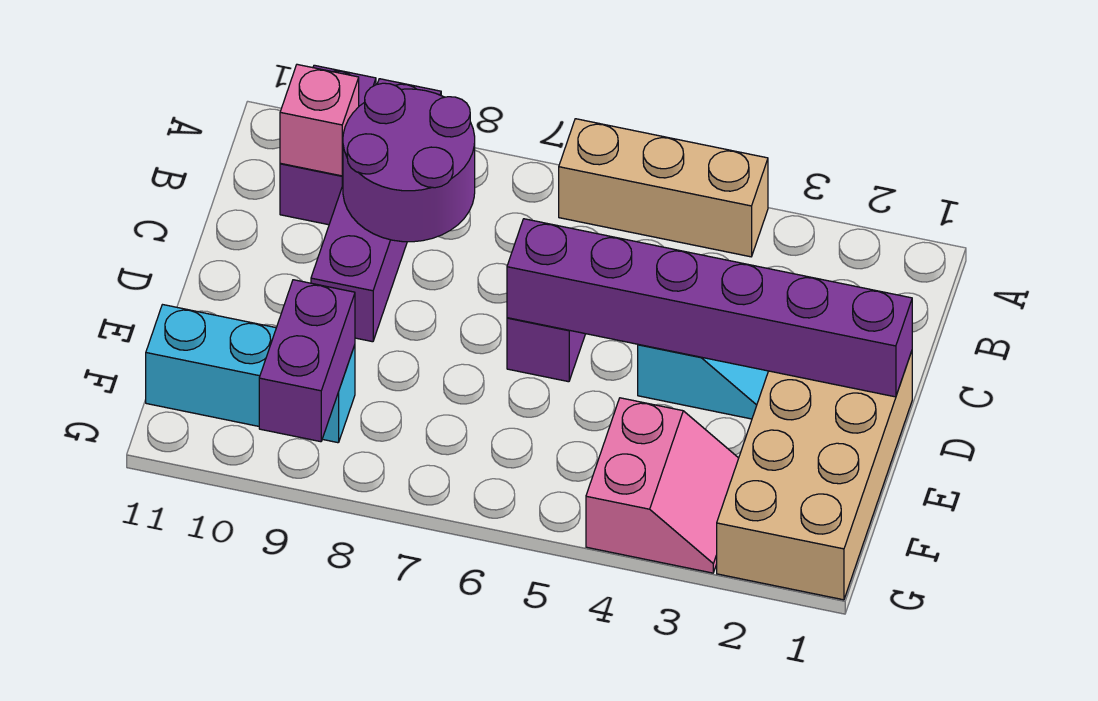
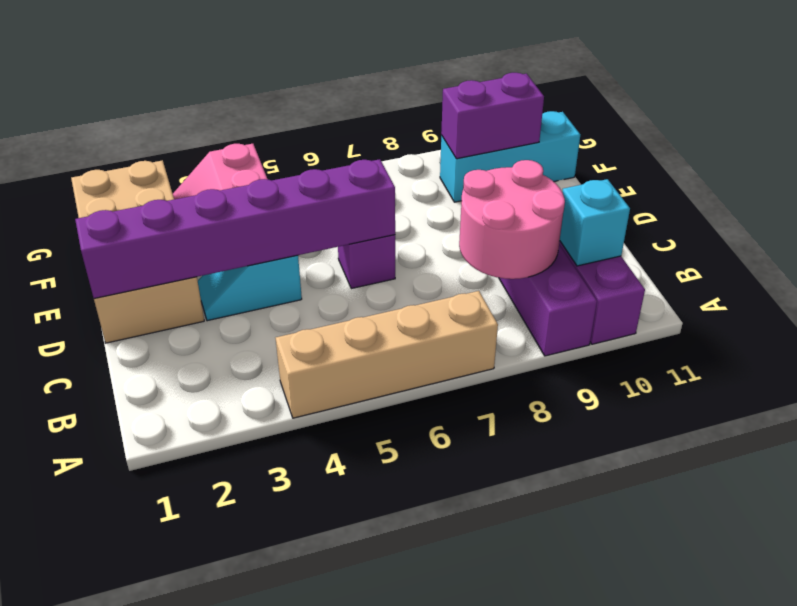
tan brick A4:A6 level 1 -> tan brick A4:A7 level 1
purple round brick B8:C9 level 2 -> pink round brick B8:C9 level 2
pink brick B10 level 2 -> cyan brick B10 level 2
purple brick F9:G9 level 2 -> purple brick F9:F10 level 2

